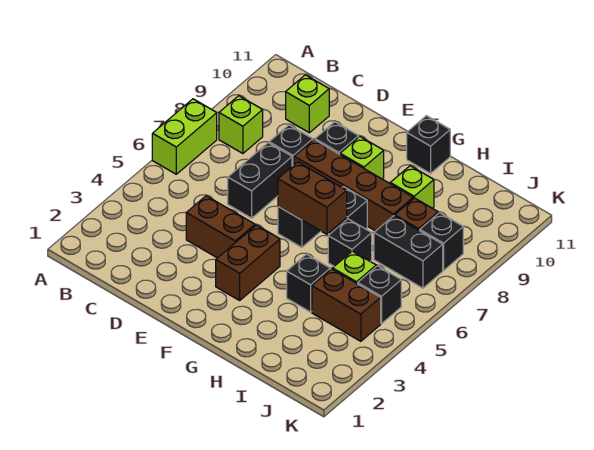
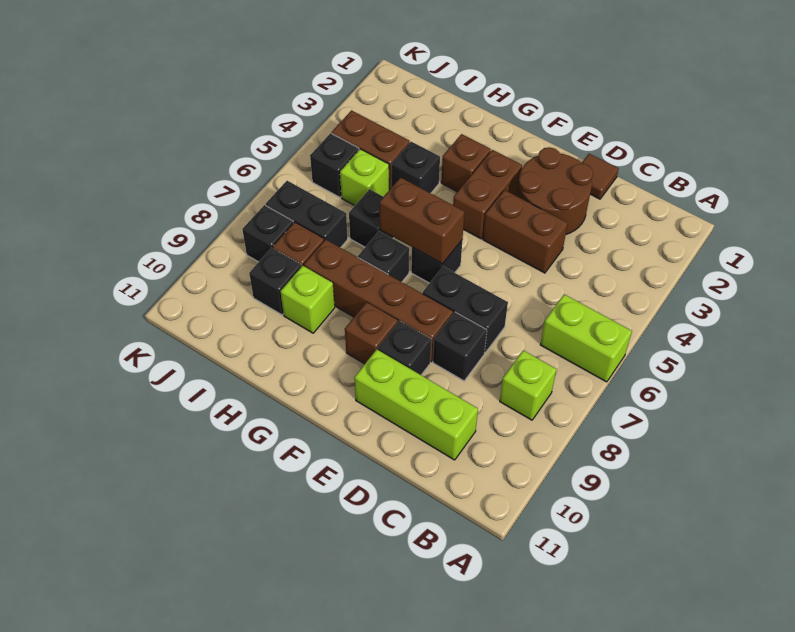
lime brick A6:A7 level 1 -> lime brick A6:B6 level 1
lime brick C10 level 1 -> lime brick C10:E10 level 1
none -> brown tile D1 level 1
none -> brown round brick D2:E3 level 1
black brick D6:D7 level 1 -> black brick D7:E7 level 1
lime brick F9 level 1 -> brown brick F9 level 1
none -> brown brick G3 level 1
black brick G11 level 1 -> black brick I9 level 1

